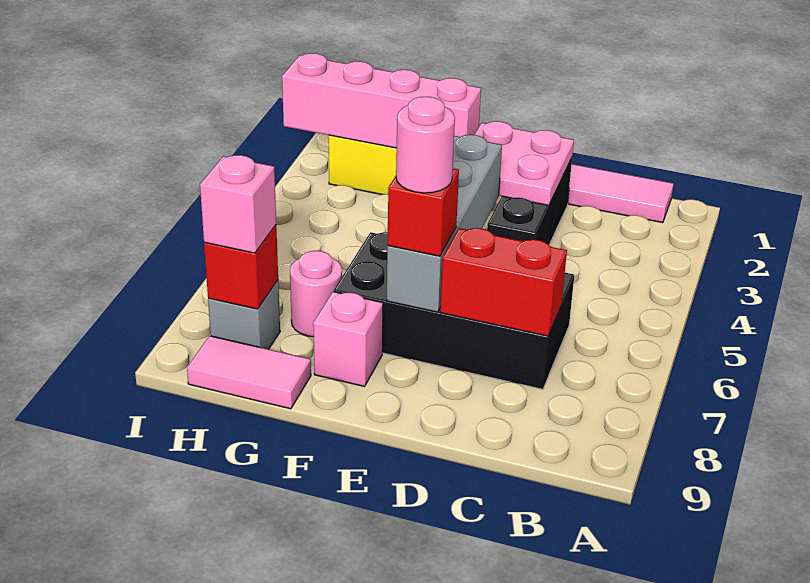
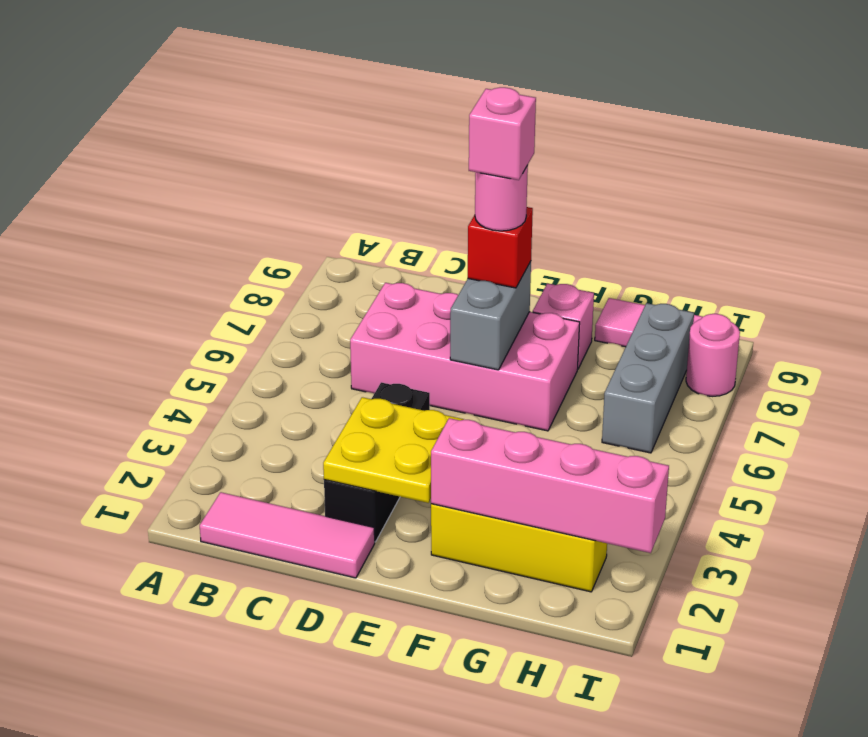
black brick C6:F7 level 1 -> pink brick C6:F7 level 1
red brick C7:D7 level 2 -> none
pink plate D2:E3 level 2 -> yellow plate D2:E3 level 2
grey brick E4:E7 level 2 -> grey brick E6:E7 level 2
pink round brick G7 level 1 -> pink round brick I8 level 1
grey brick H8 level 1 -> grey brick H6:H8 level 1
red brick H8 level 2 -> none
pink brick H8 level 3 -> pink brick E7 level 5

